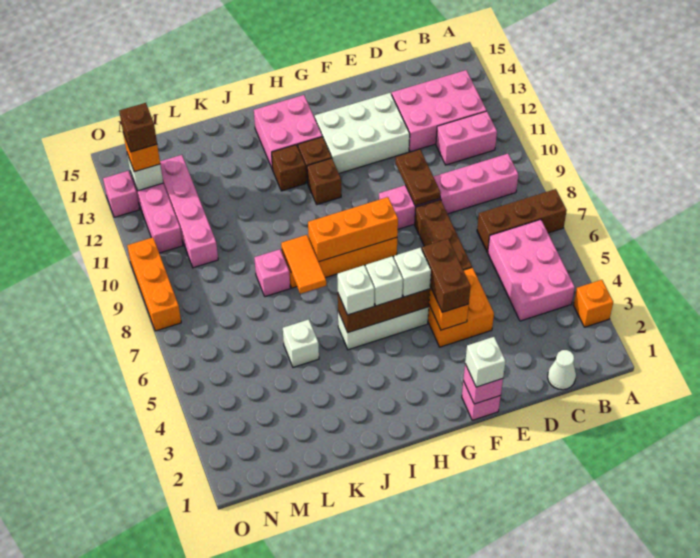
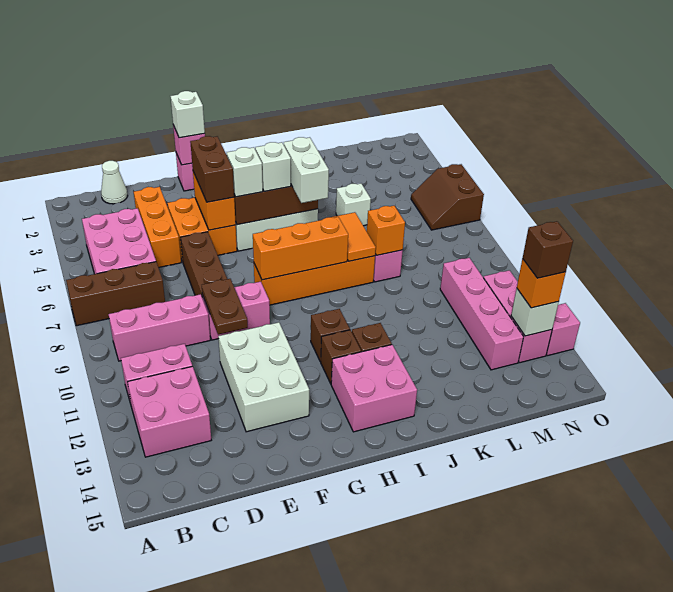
orange brick A3 level 1 -> orange brick K8 level 2
pink brick B12:D13 level 1 -> pink brick B12:C13 level 1
white brick E12:G13 level 1 -> white brick E11:F13 level 1
white brick I5 level 3 -> white brick I5:I6 level 3
none -> brown slope N5:O6 level 1 top O
orange brick O8:O10 level 1 -> orange brick D3:D5 level 1

